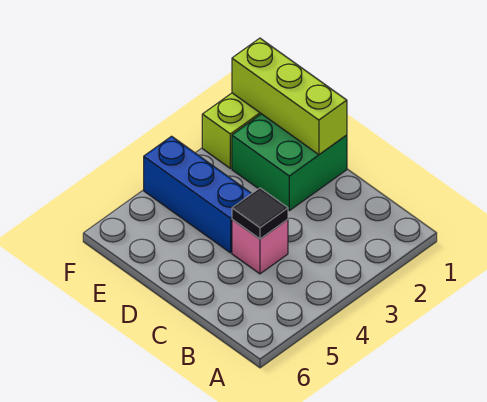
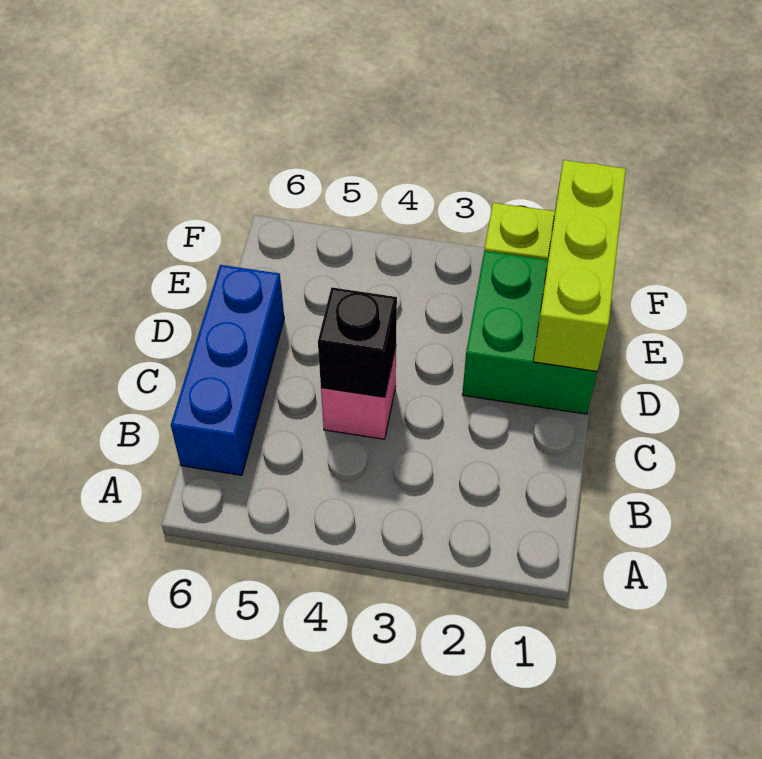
black tile C4 level 2 -> black brick C4 level 2
blue brick D4:F4 level 1 -> blue brick B6:D6 level 1

